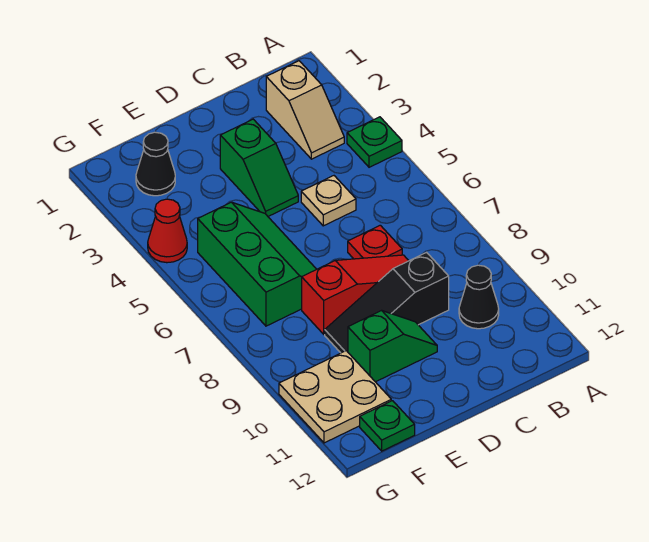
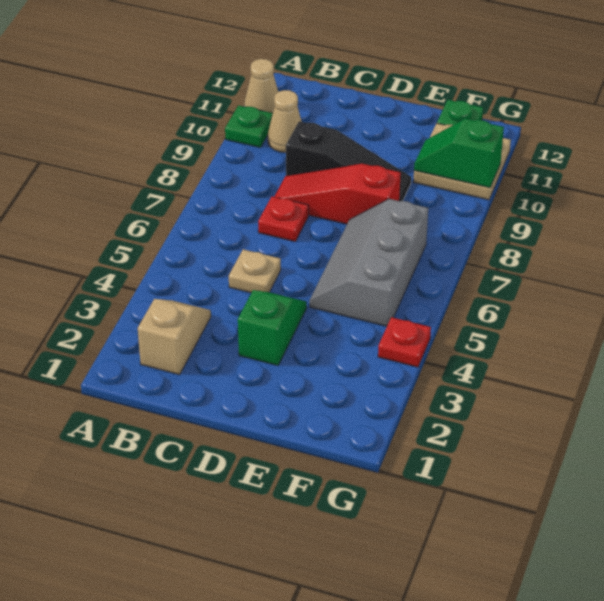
green plate A4 level 1 -> green plate A10 level 1
none -> tan cone A11 level 1
black cone B10 level 1 -> tan cone B10 level 1
green slope D10:E10 level 1 top E -> green slope F10:G10 level 2 top G
green slope E5:F7 level 1 top F -> grey slope E5:F7 level 1 top F
black cone F2 level 1 -> none
red cone G4 level 1 -> red plate G4 level 1

